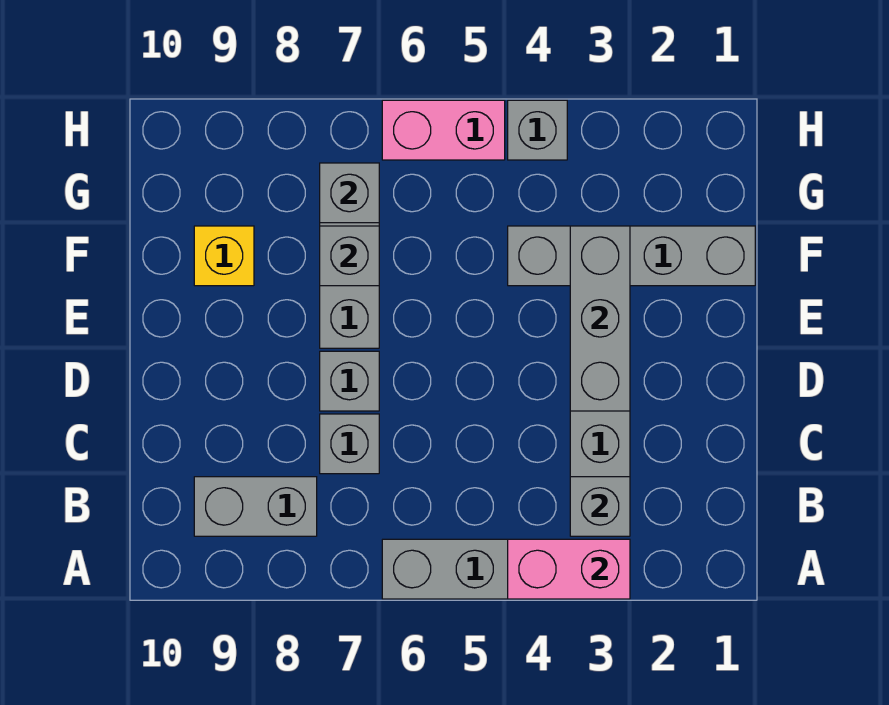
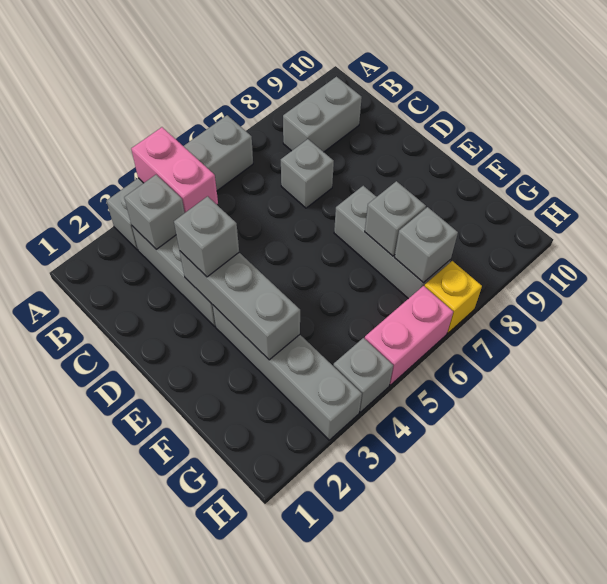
pink brick A3:A4 level 2 -> pink brick A4:B4 level 2
grey brick D7 level 1 -> grey brick D3 level 3
grey brick F1:F4 level 1 -> grey brick E3:H3 level 1
yellow brick F9 level 1 -> yellow brick H7 level 1

